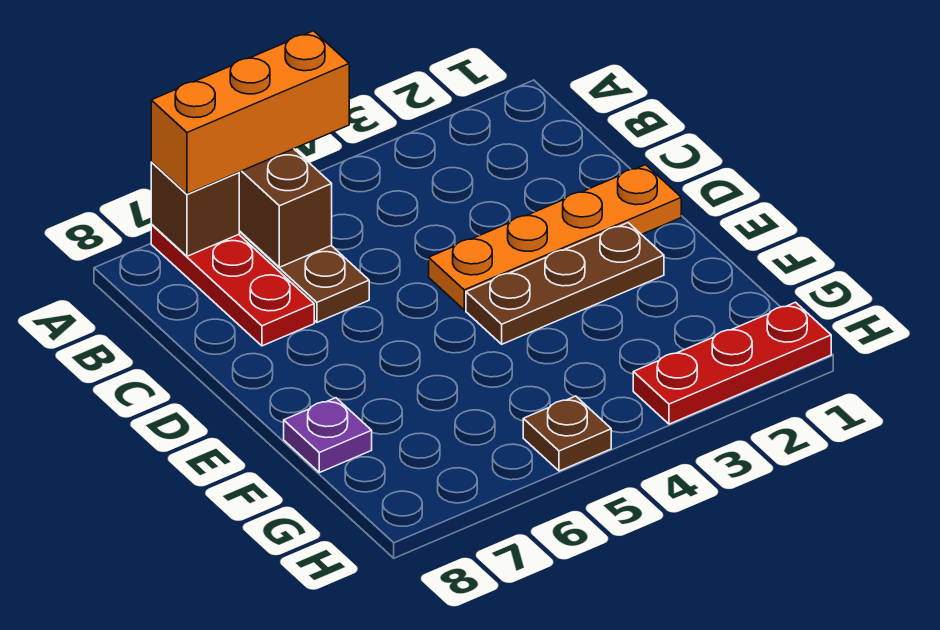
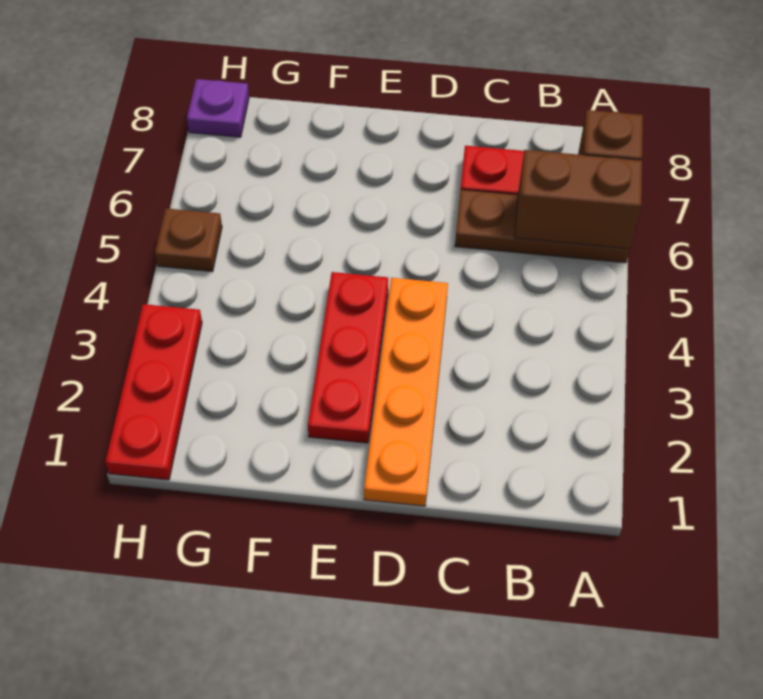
orange brick A5:A7 level 3 -> none
brown plate E2:E4 level 1 -> red plate E2:E4 level 1
purple plate F8 level 1 -> purple plate H8 level 1

